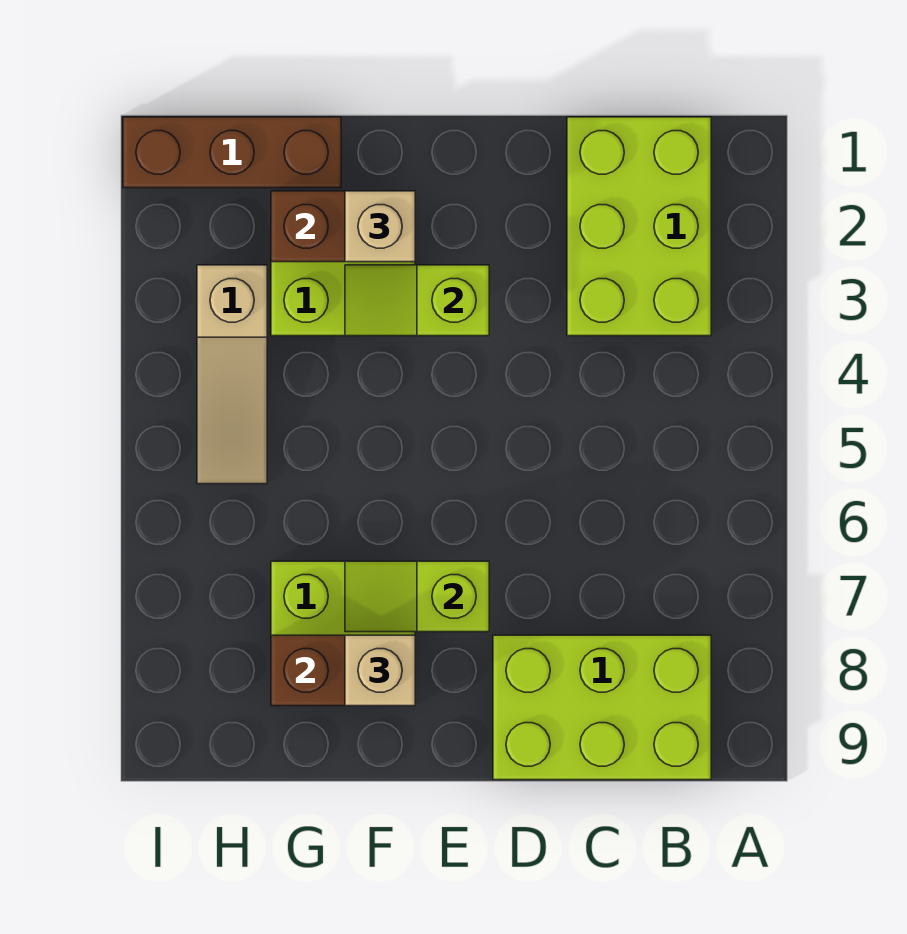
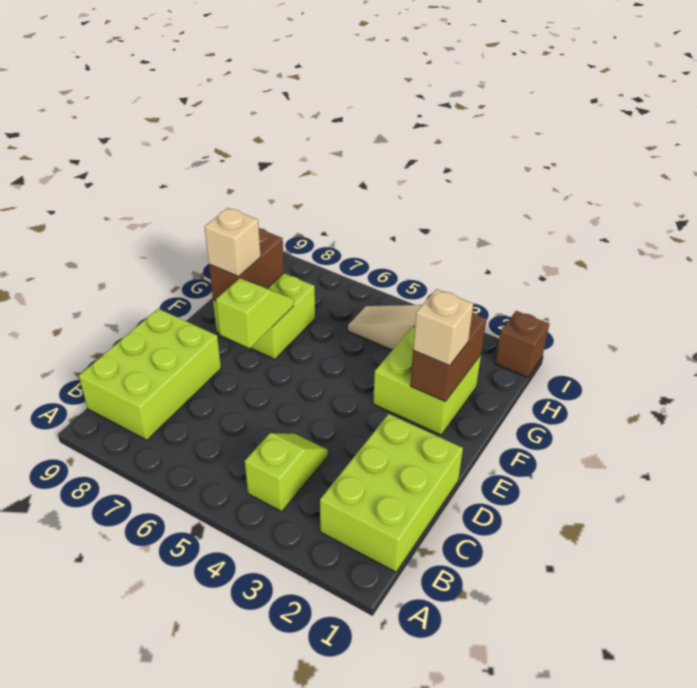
lime brick B1:C3 level 1 -> lime brick B1:D2 level 1
lime slope E3:F3 level 2 top E -> lime slope B4:C4 level 1 top B
brown brick G1:I1 level 1 -> brown brick I1 level 1

